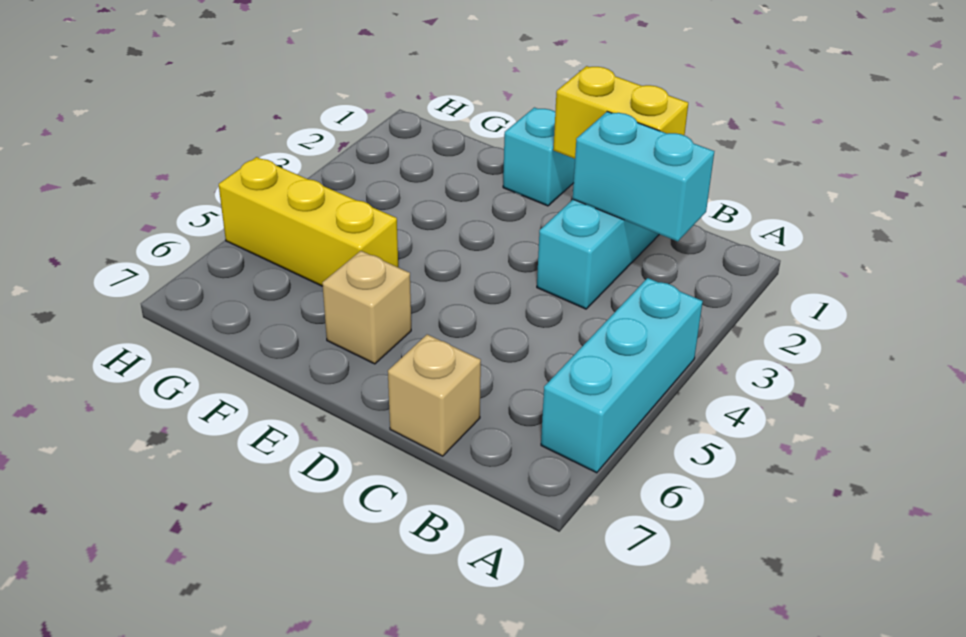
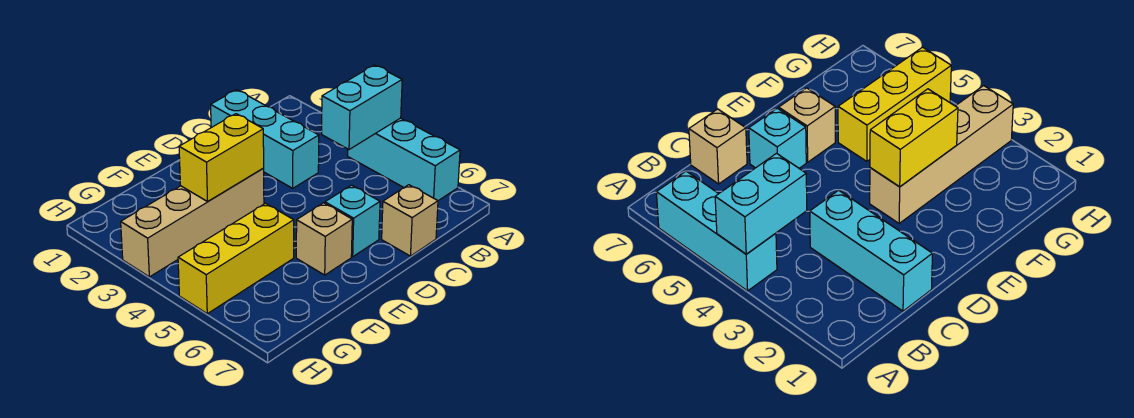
cyan brick B2:C2 level 2 -> cyan brick A4:B4 level 2
yellow brick C1:D1 level 2 -> yellow brick E3:F3 level 2
cyan brick E1 level 1 -> cyan brick D6 level 1
none -> tan brick E3:H3 level 1

